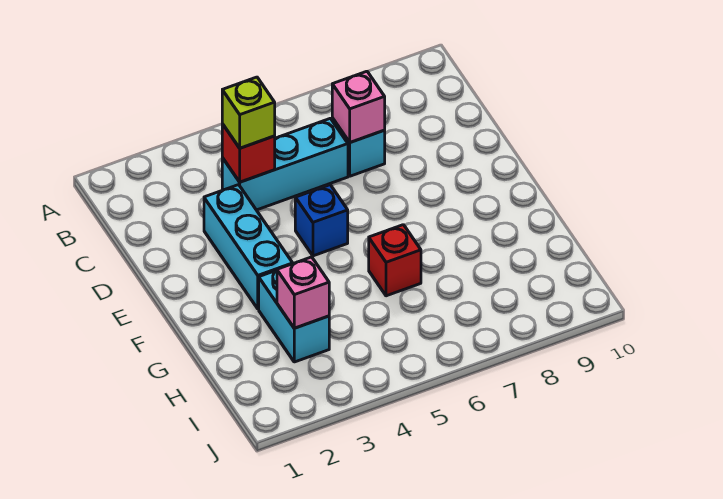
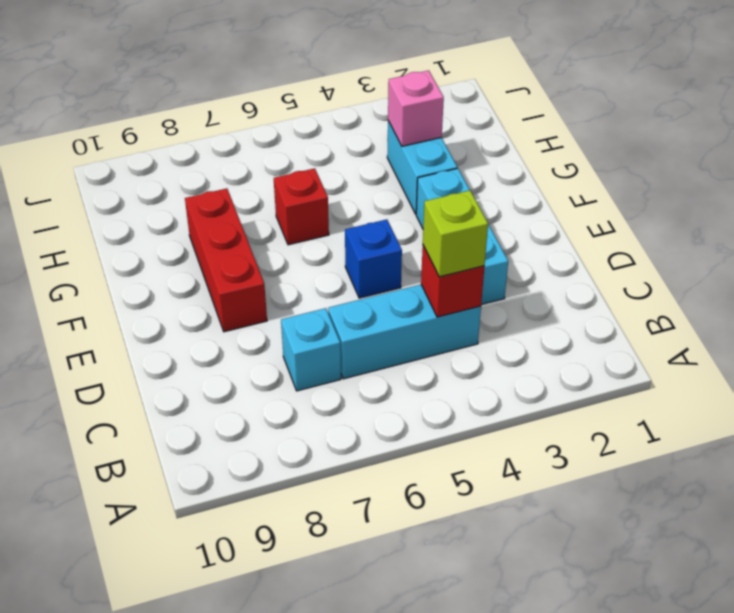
pink brick C7 level 2 -> none
none -> red brick E8:G8 level 1

